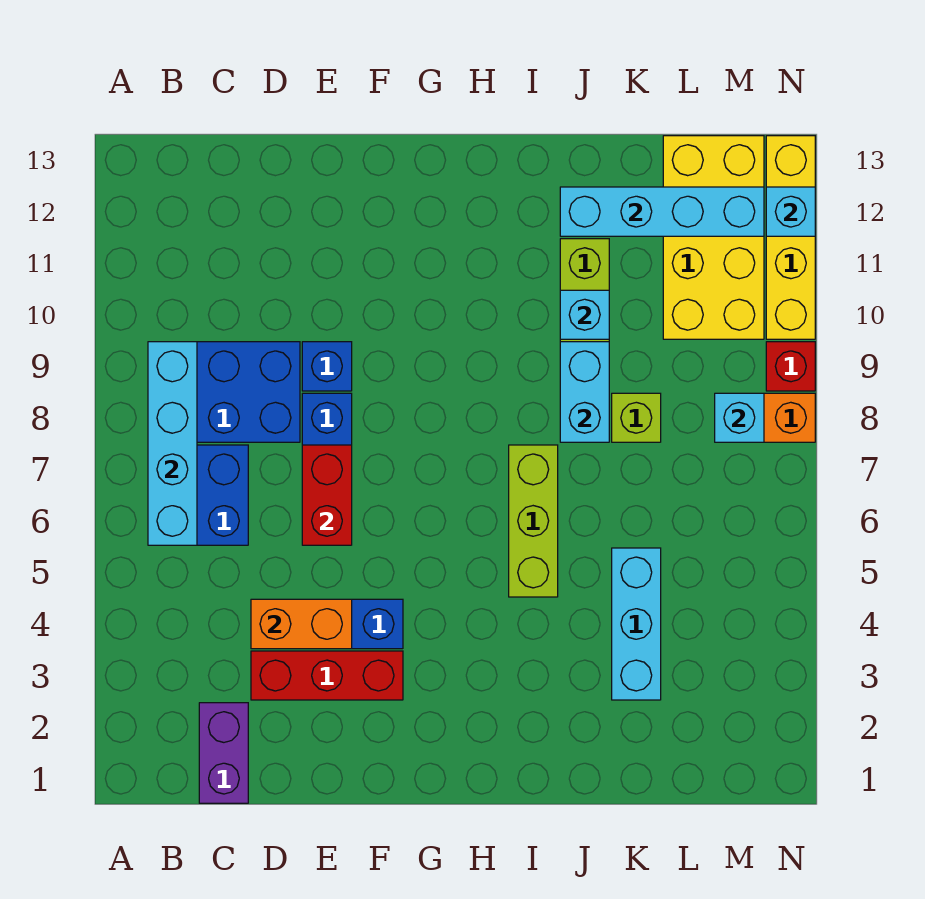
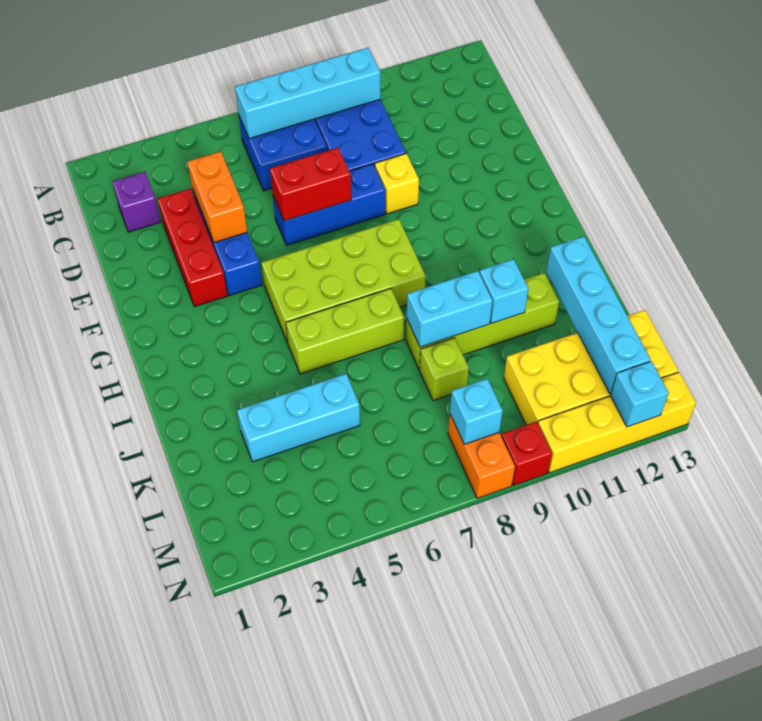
purple brick C1:C2 level 1 -> purple brick C2 level 1
blue brick E9 level 1 -> yellow brick E9 level 1
none -> lime brick G5:H8 level 1

